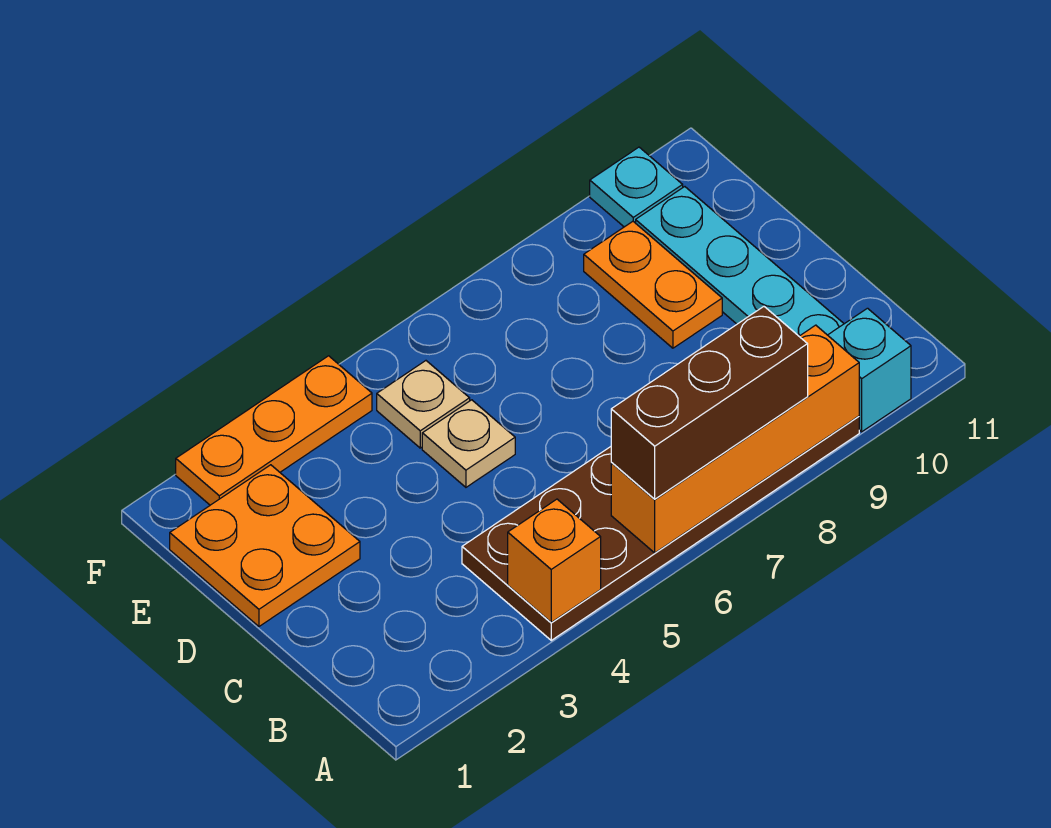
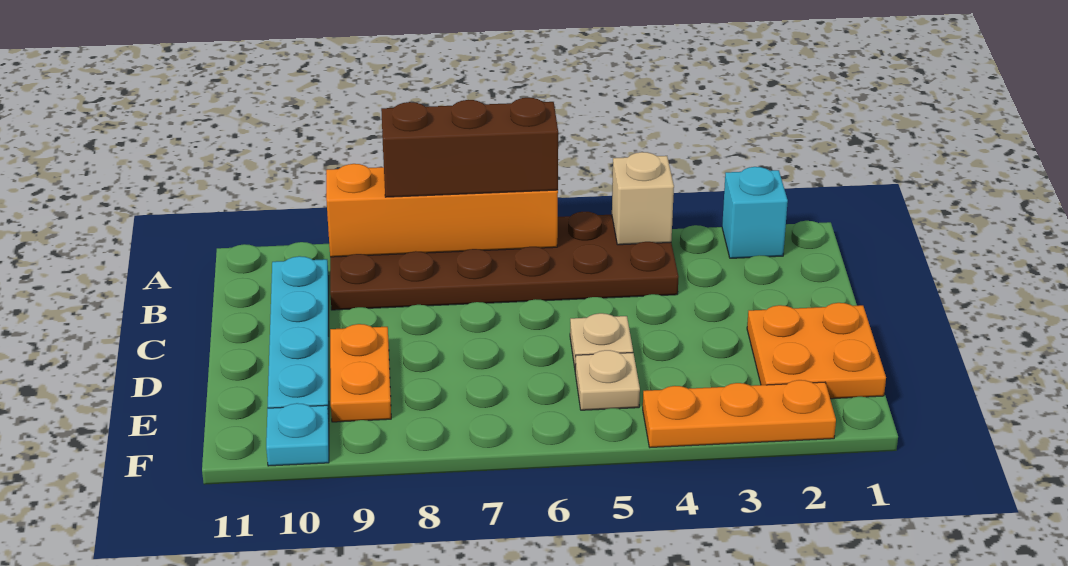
orange brick A4 level 2 -> tan brick A4 level 2
cyan brick A10 level 1 -> cyan brick A2 level 1

